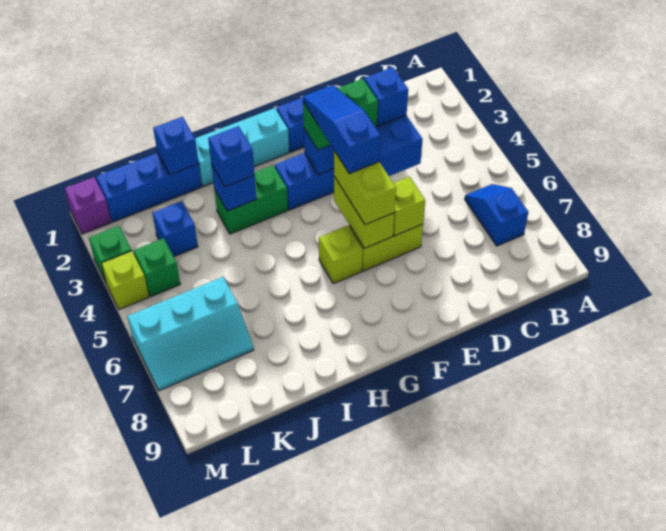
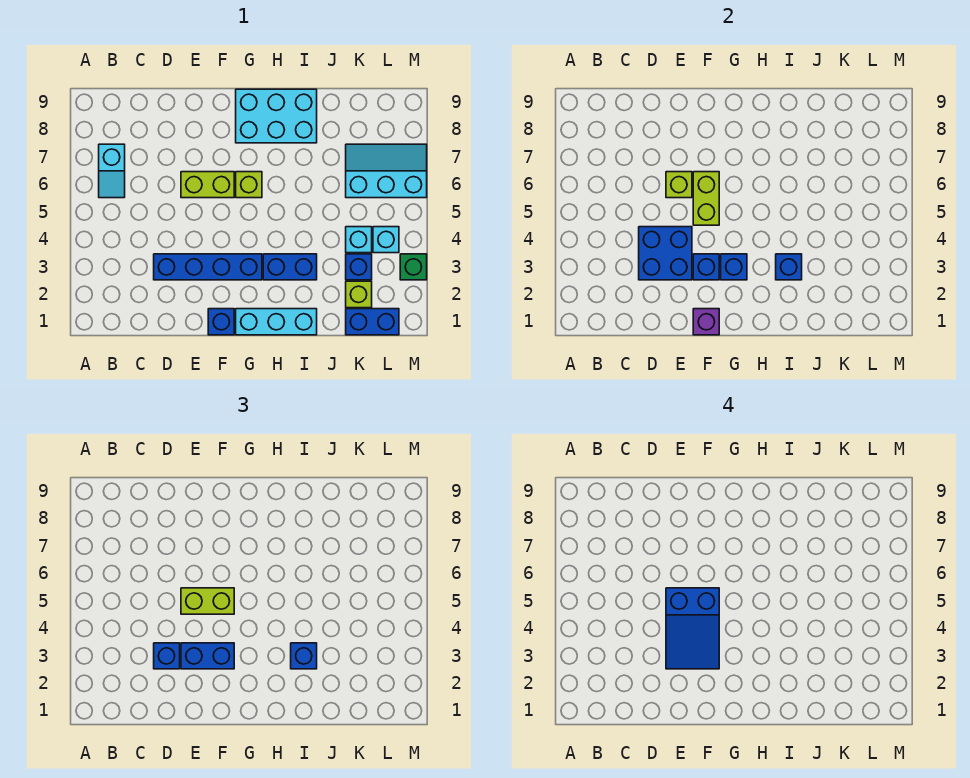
blue slope B6:B7 level 1 top 7 -> cyan slope B6:B7 level 1 top 7
green brick E3:F3 level 3 -> blue brick E3:F3 level 3
blue slope F3:F5 level 4 top 5 -> blue slope E3:F5 level 4 top 5
lime brick F5:F6 level 3 -> lime brick E5:F5 level 3
none -> cyan brick G8:I9 level 1
green brick H3:I3 level 1 -> blue brick H3:I3 level 1
blue brick J1:L1 level 1 -> blue brick K1:L1 level 1
blue brick J1 level 2 -> blue brick G3 level 2
none -> cyan brick K4 level 1
green brick L4 level 1 -> cyan brick L4 level 1
purple brick M1 level 1 -> purple brick F1 level 2
lime brick M4 level 1 -> lime brick K2 level 1

